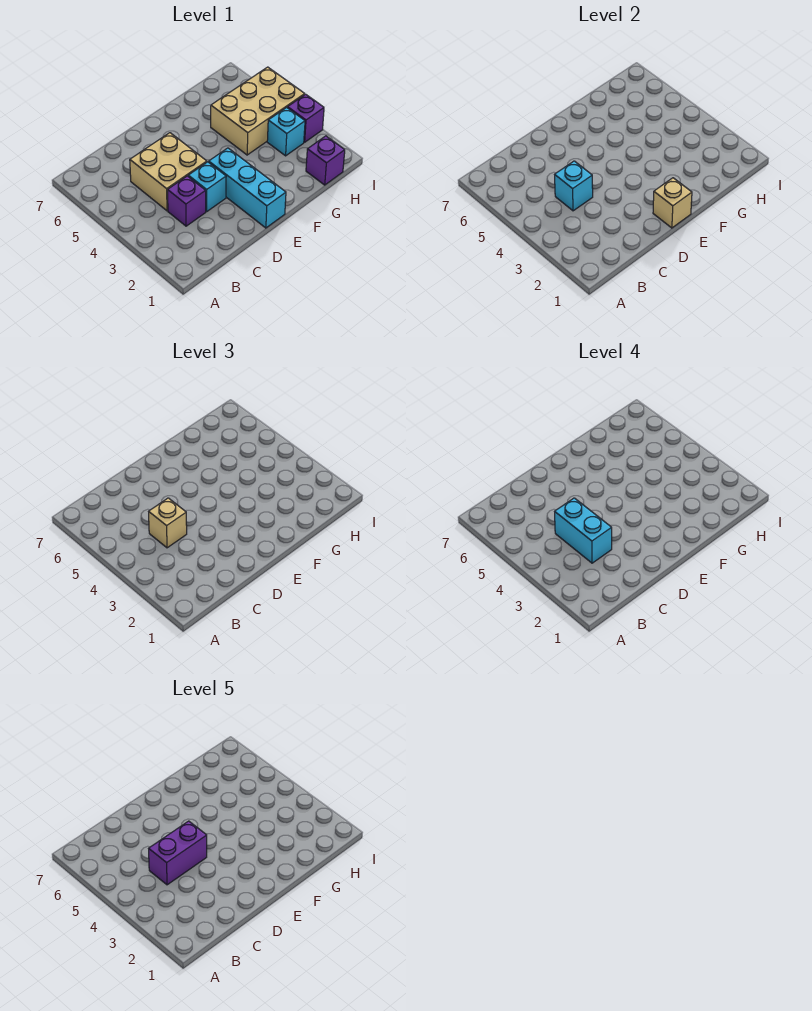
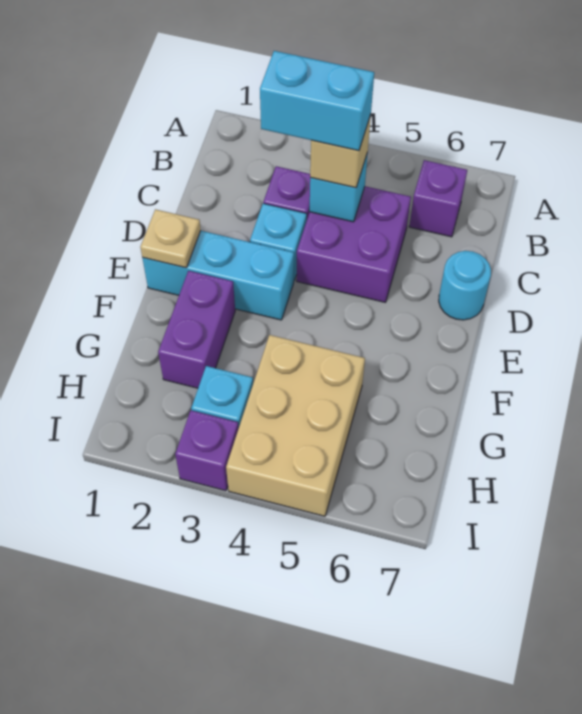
tan brick C4:D5 level 1 -> purple brick C4:D5 level 1
purple brick C4:D4 level 5 -> purple brick F2:G2 level 1
none -> cyan round brick D7 level 1
tan brick E1 level 2 -> tan plate E1 level 2
purple brick H1 level 1 -> purple brick B6 level 1

